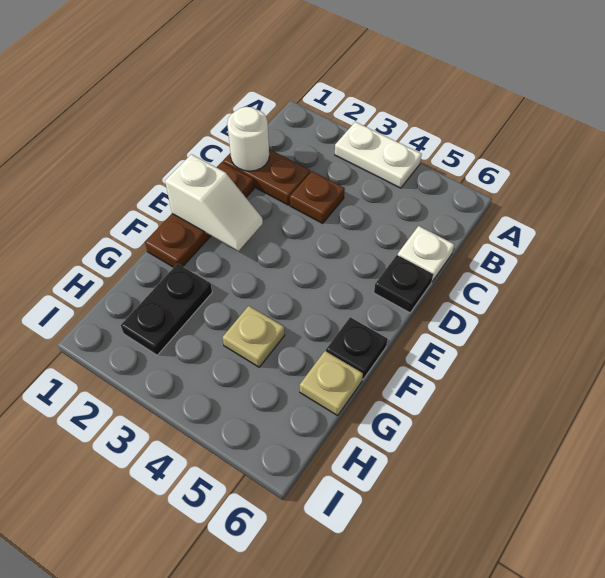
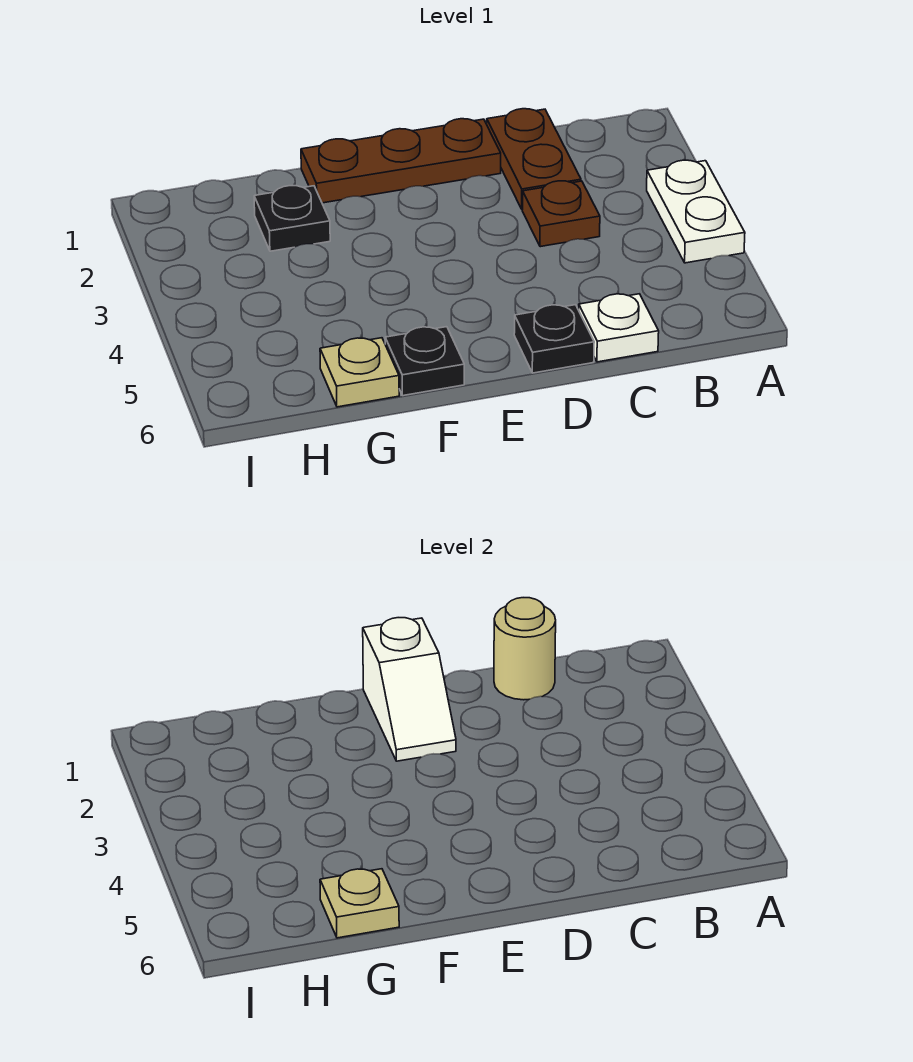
white round brick C1 level 2 -> tan round brick C1 level 2
black plate G2:H2 level 1 -> black plate G2 level 1
tan plate G4 level 1 -> tan plate G6 level 2

